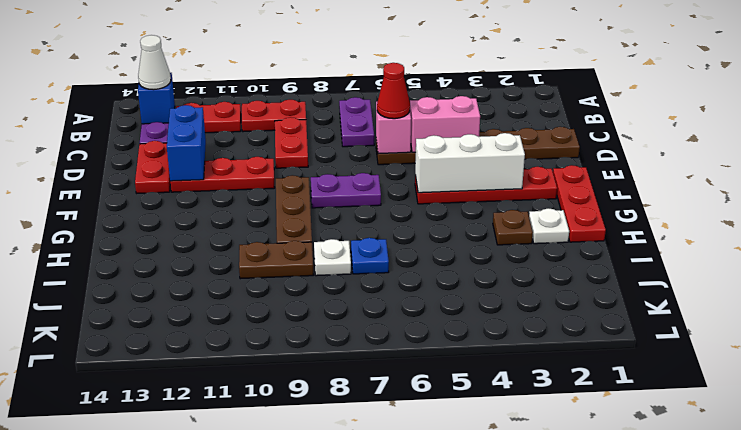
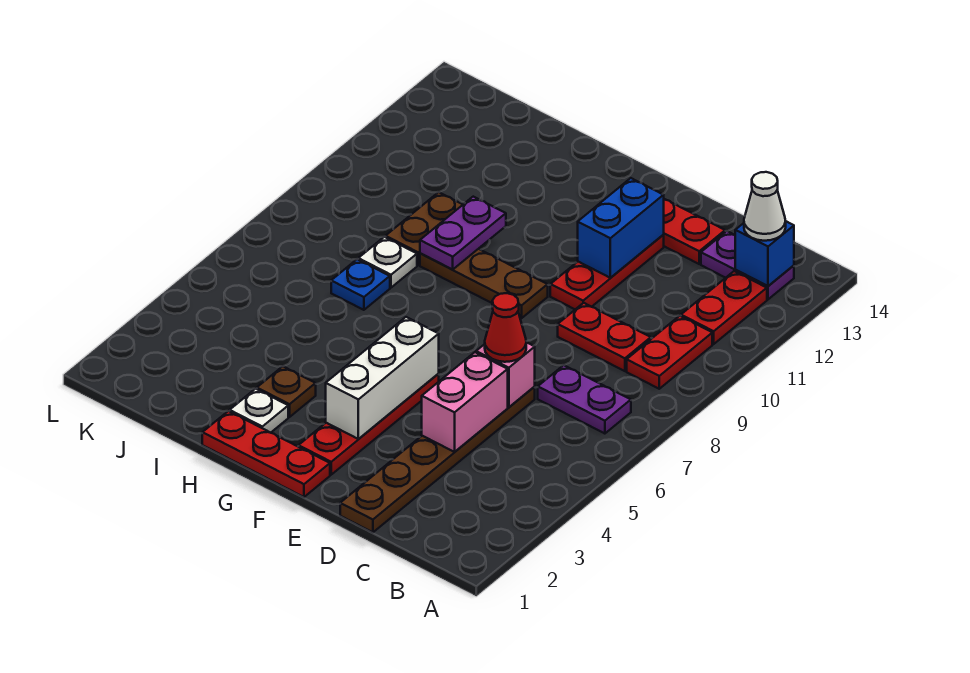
blue brick D12:E12 level 2 -> blue brick E11:E12 level 2
purple plate F7:F8 level 1 -> purple plate H9:H10 level 2

